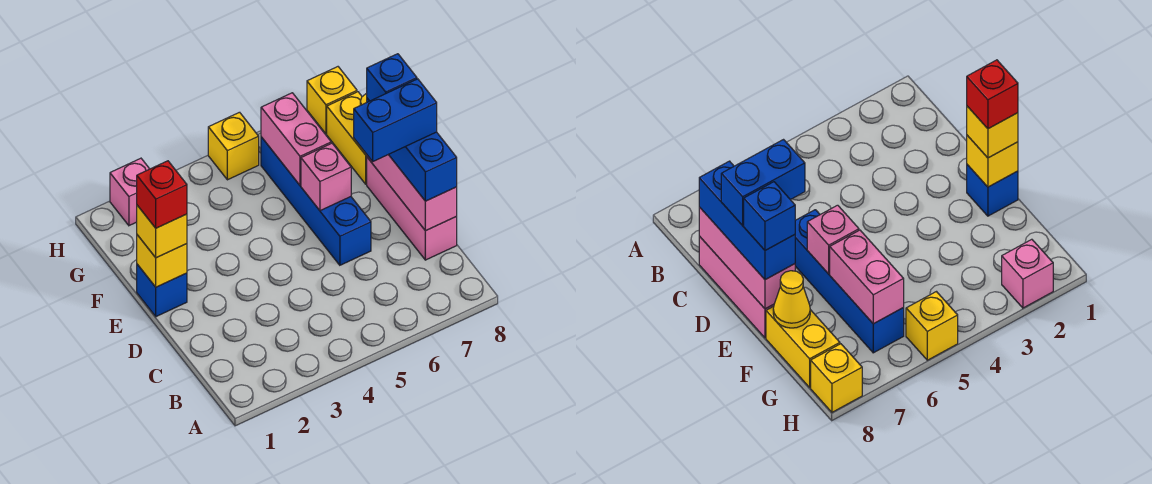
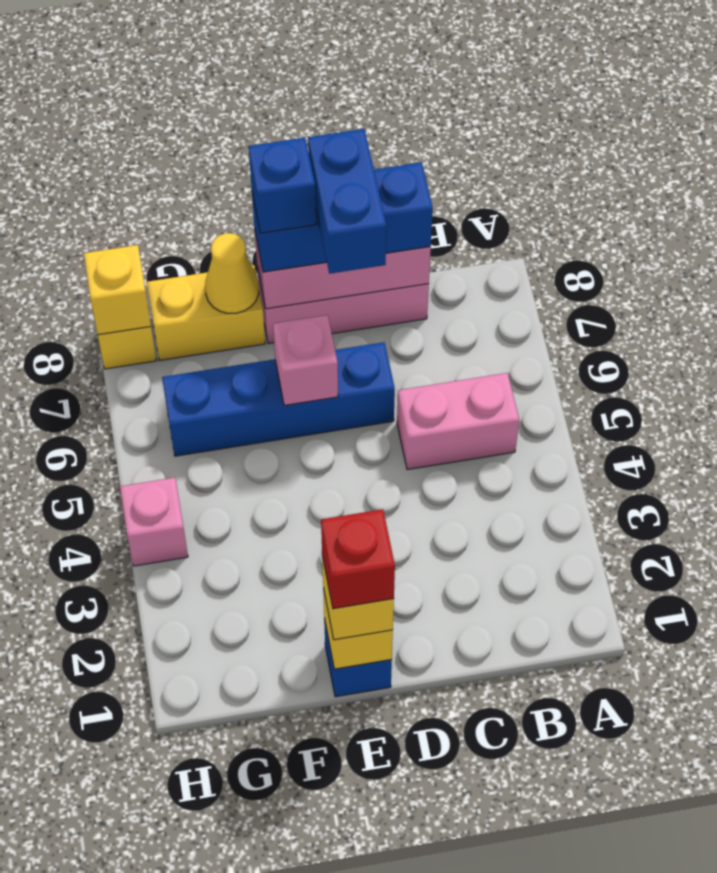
pink brick F6:G6 level 2 -> pink brick B5:C5 level 1
pink brick H2 level 1 -> pink brick H4 level 1
yellow brick H5 level 1 -> yellow brick H8 level 2

